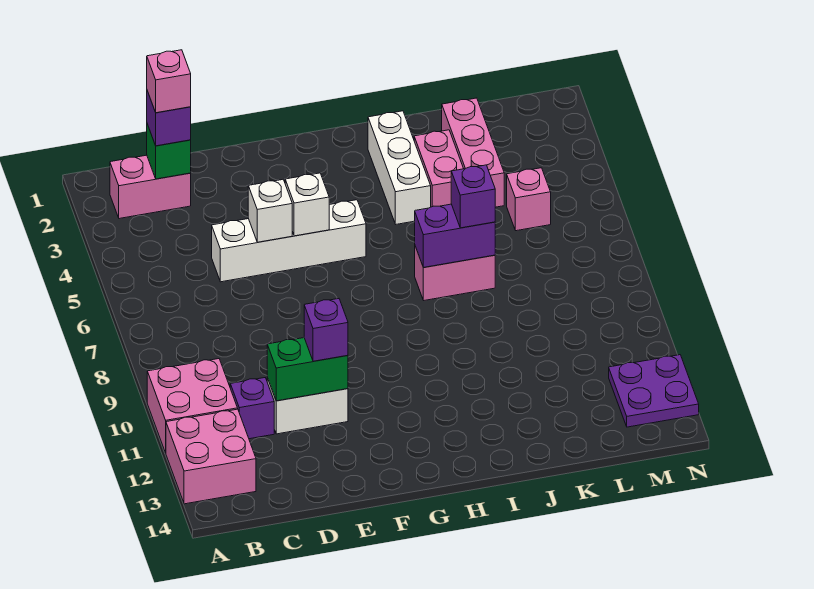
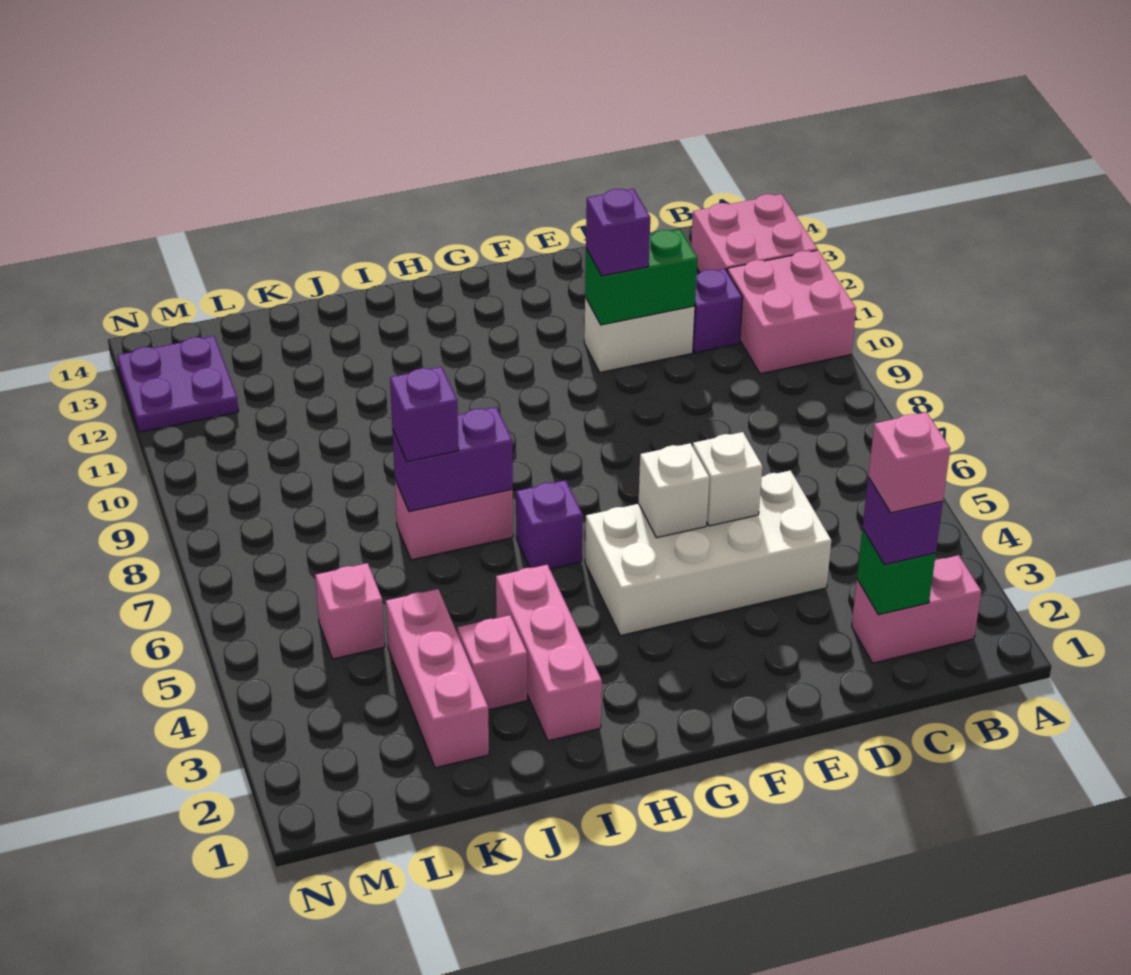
white brick D5:G5 level 1 -> white brick D4:G5 level 1
none -> purple brick H6 level 1
white brick I2:I4 level 1 -> pink brick I2:I4 level 1
pink brick J3:J4 level 1 -> pink brick J3 level 1

